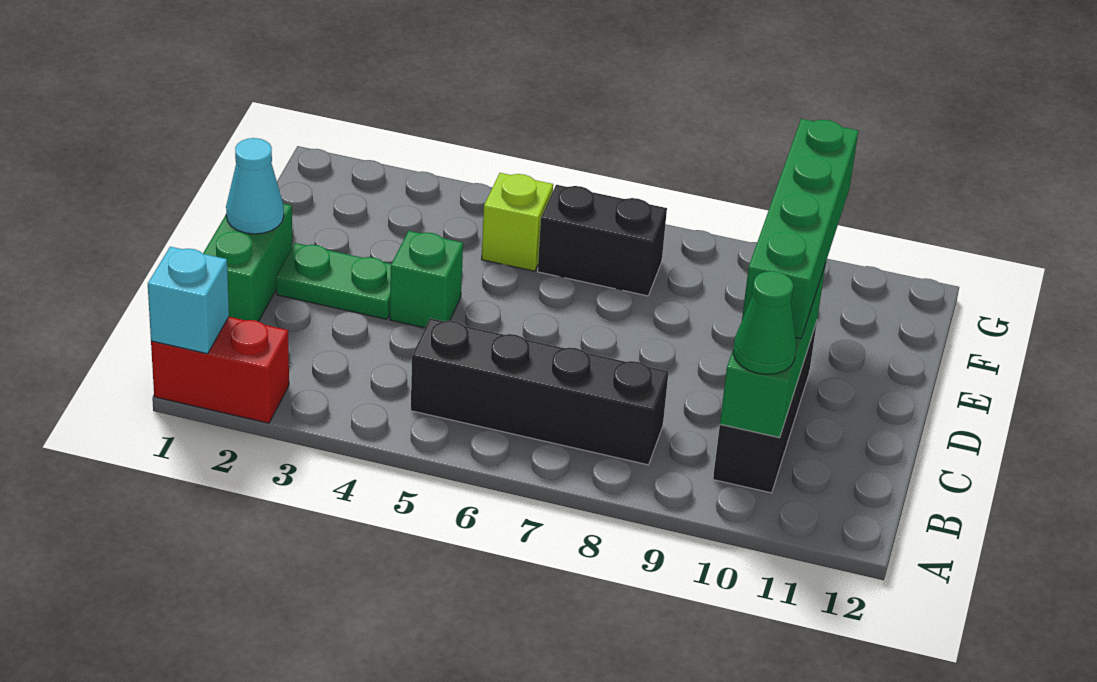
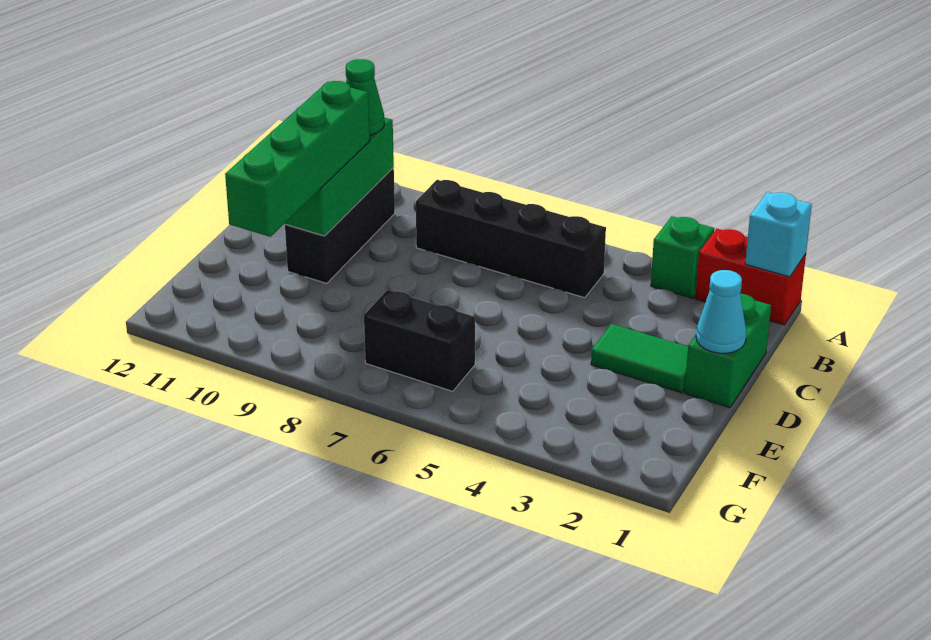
green plate D2:D3 level 1 -> green tile D2:D3 level 1
green brick D4 level 1 -> green brick A3 level 1
lime brick F5 level 1 -> none

